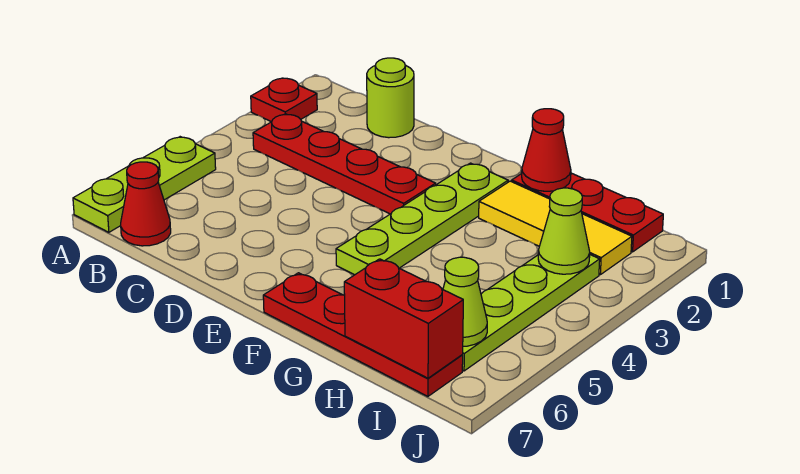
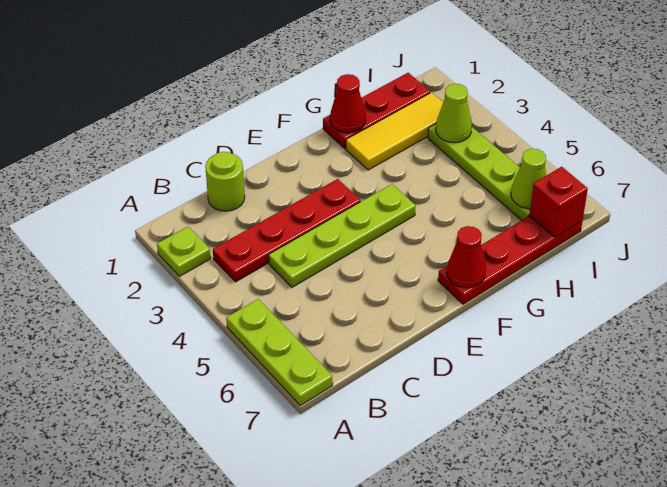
red plate A2 level 1 -> lime plate A2 level 1
red cone B7 level 1 -> red cone F7 level 2
lime plate F2:F5 level 1 -> lime plate C4:F4 level 1
red brick H7:I7 level 2 -> red brick I7 level 2

